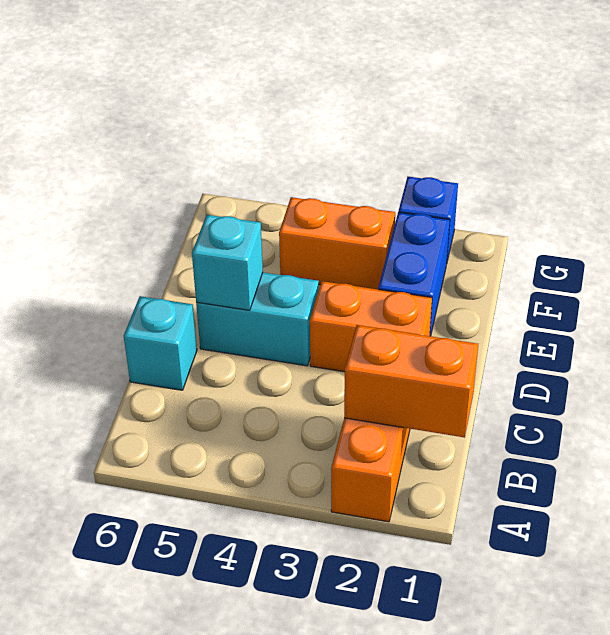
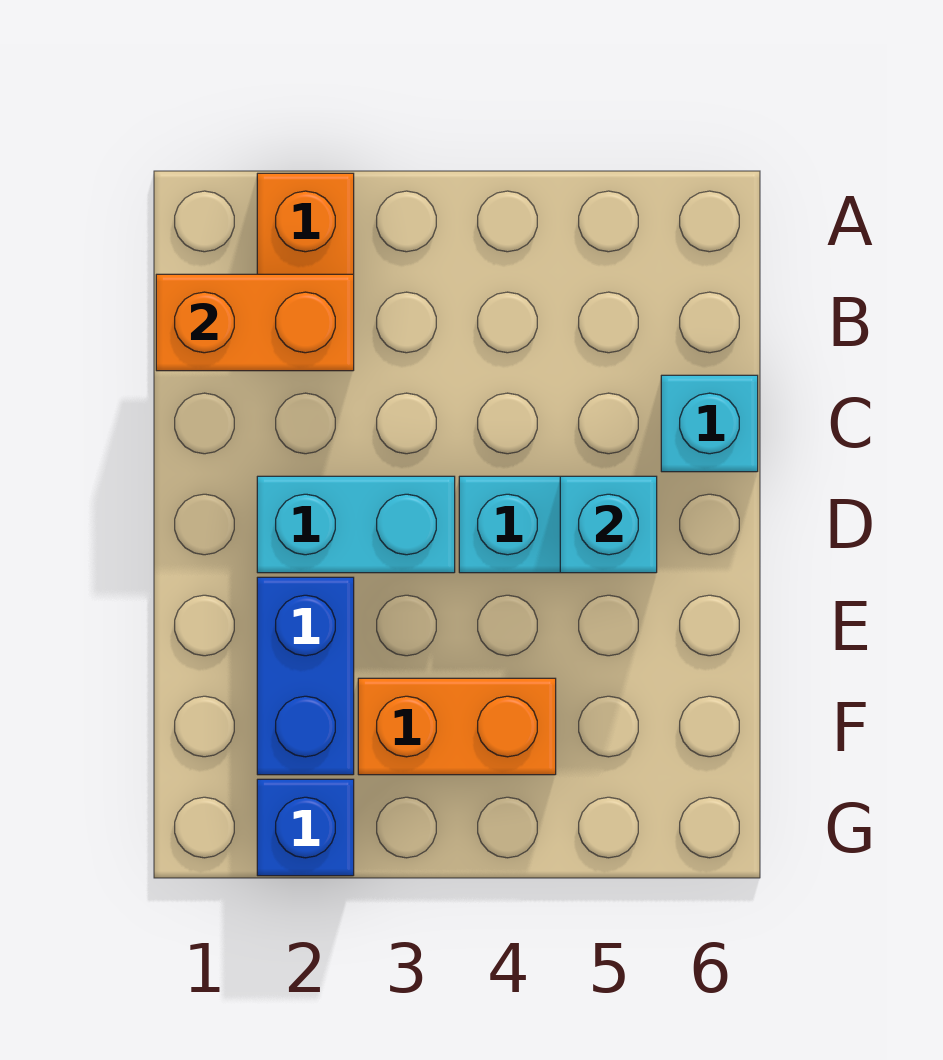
orange brick D2:D3 level 1 -> cyan brick D2:D3 level 1

